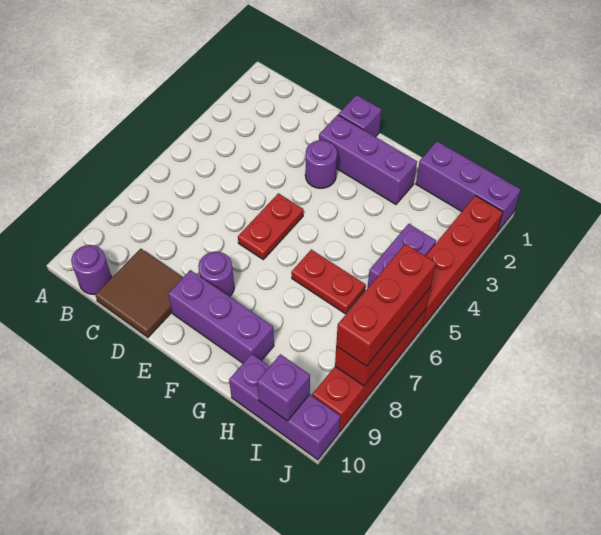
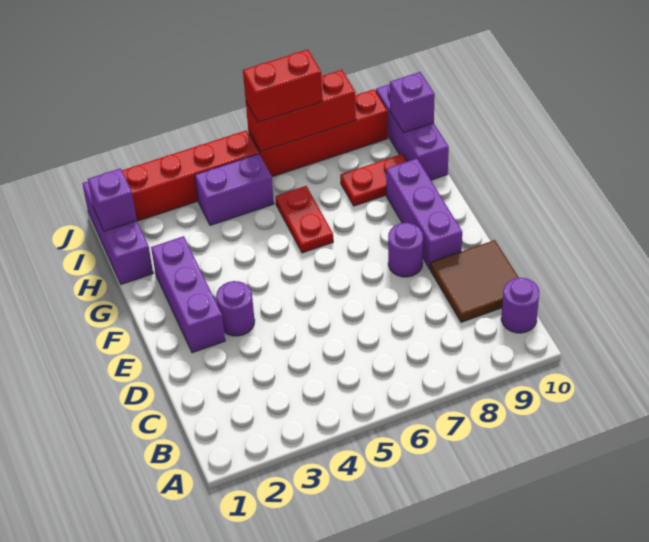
purple brick E1 level 1 -> purple brick I1 level 2
red plate E5:E6 level 1 -> red plate H8:H9 level 1
red brick J6:J8 level 3 -> red brick J6:J7 level 3

